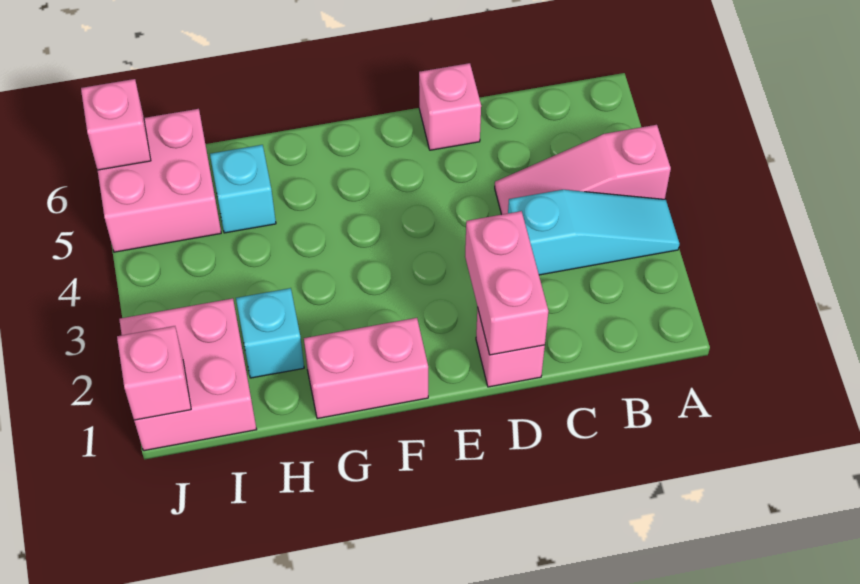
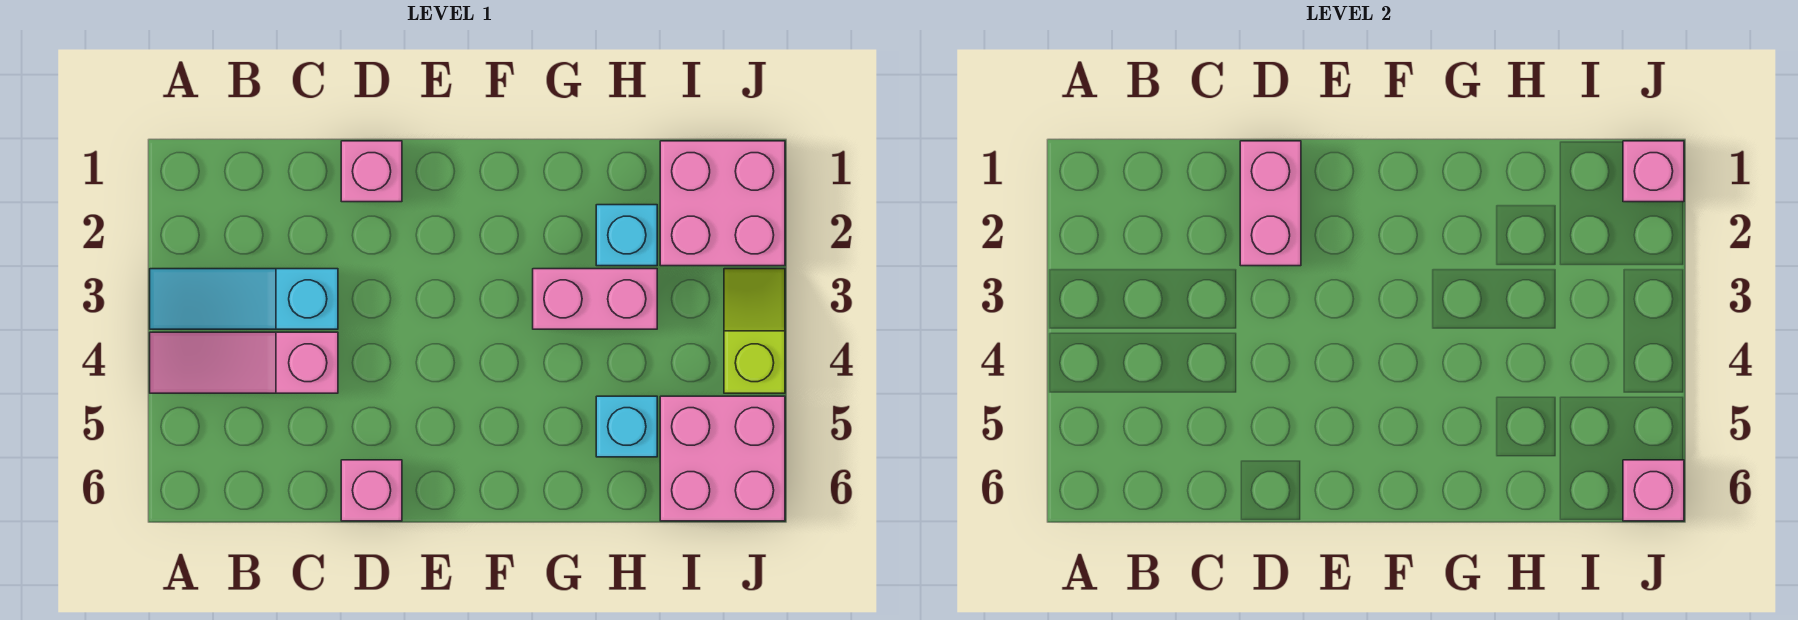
pink slope A4:C4 level 1 top A -> pink slope A4:C4 level 1 top C
pink brick F1:G1 level 1 -> pink brick G3:H3 level 1
none -> lime slope J3:J4 level 1 top 4

